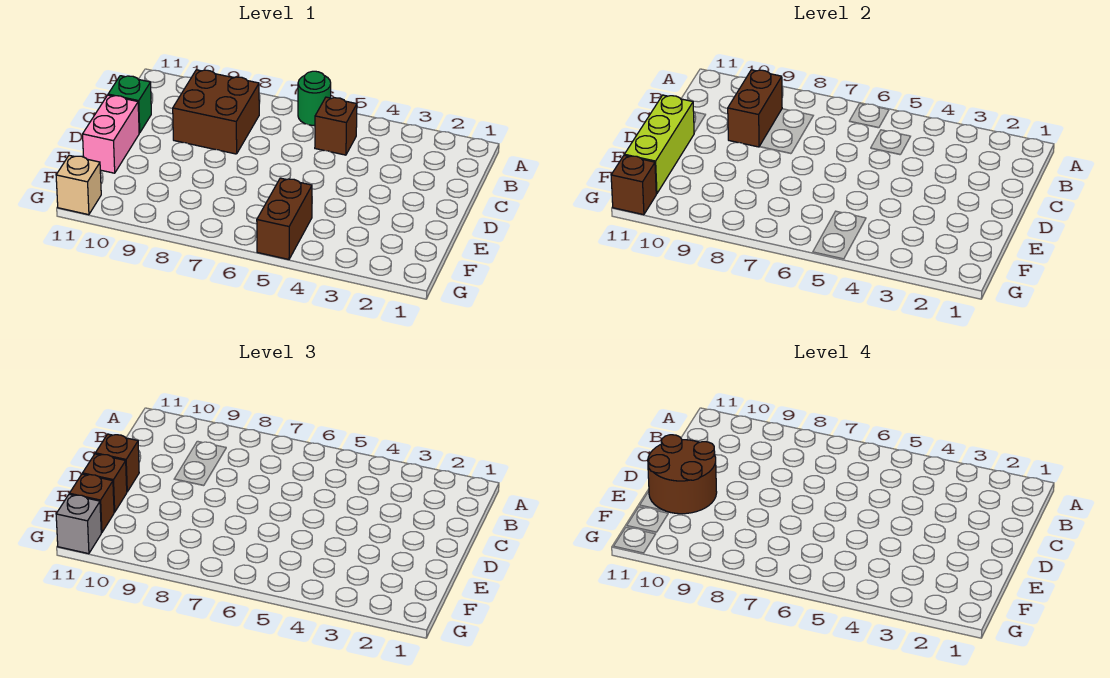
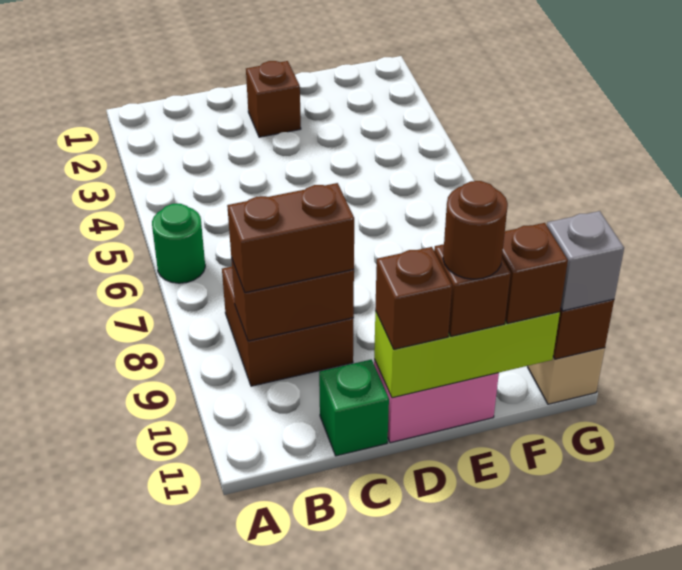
brown brick B5 level 1 -> brown brick D2 level 1
brown round brick D10:E11 level 4 -> brown round brick E11 level 4
brown brick F5:G5 level 1 -> brown brick B9:C9 level 3

